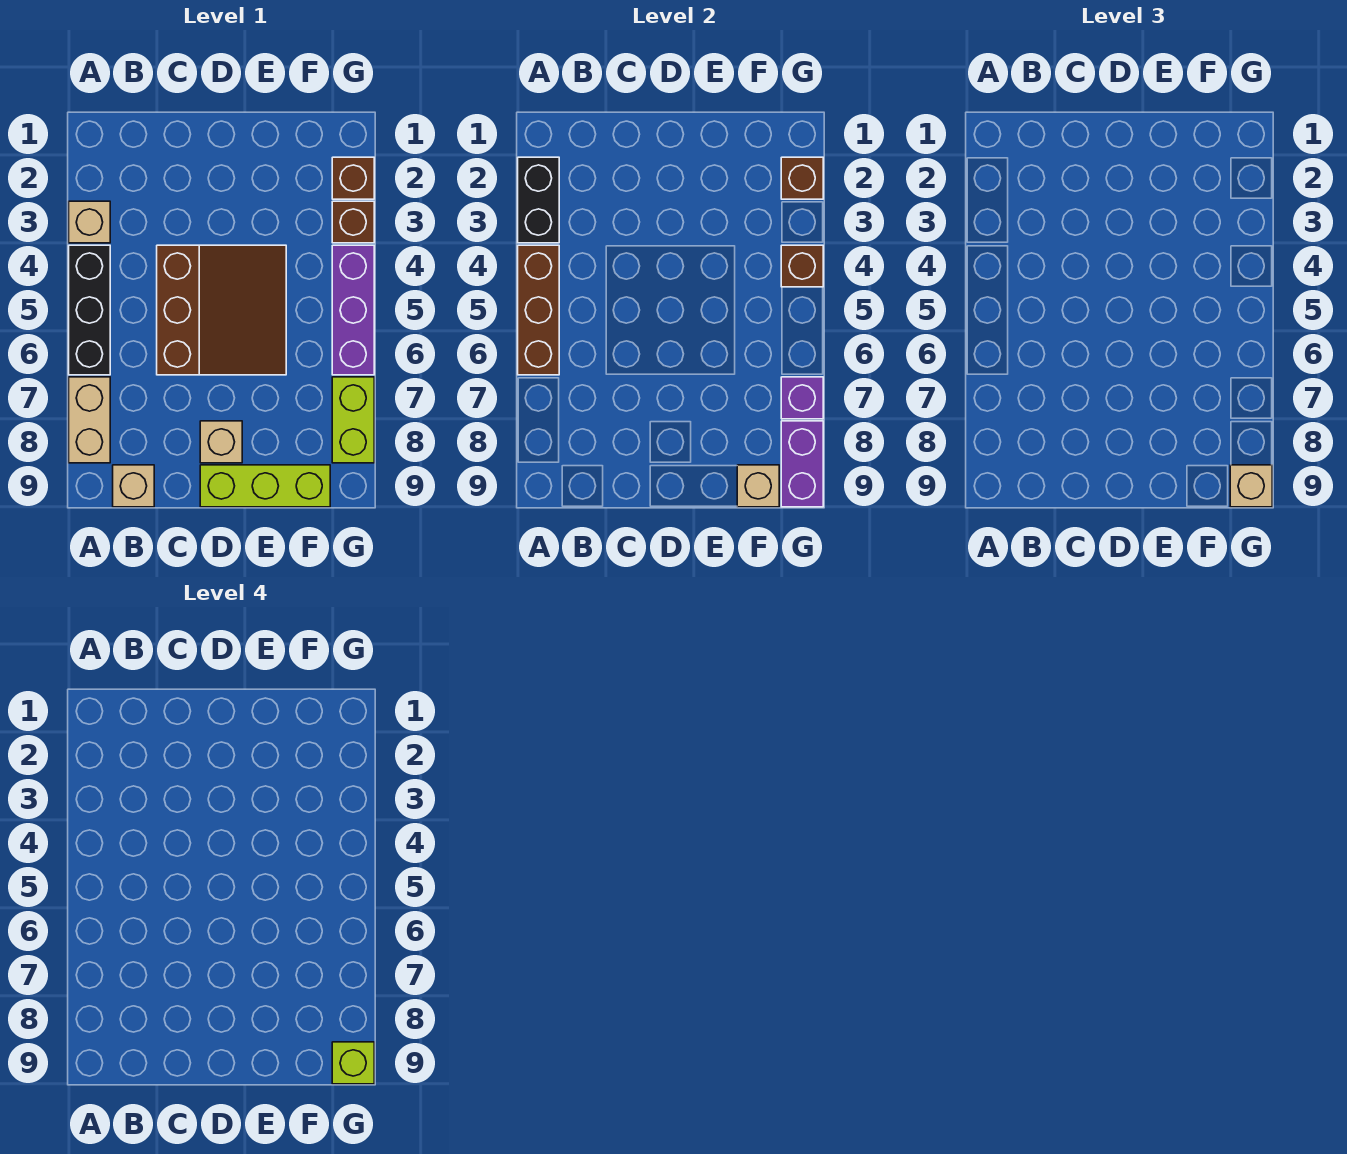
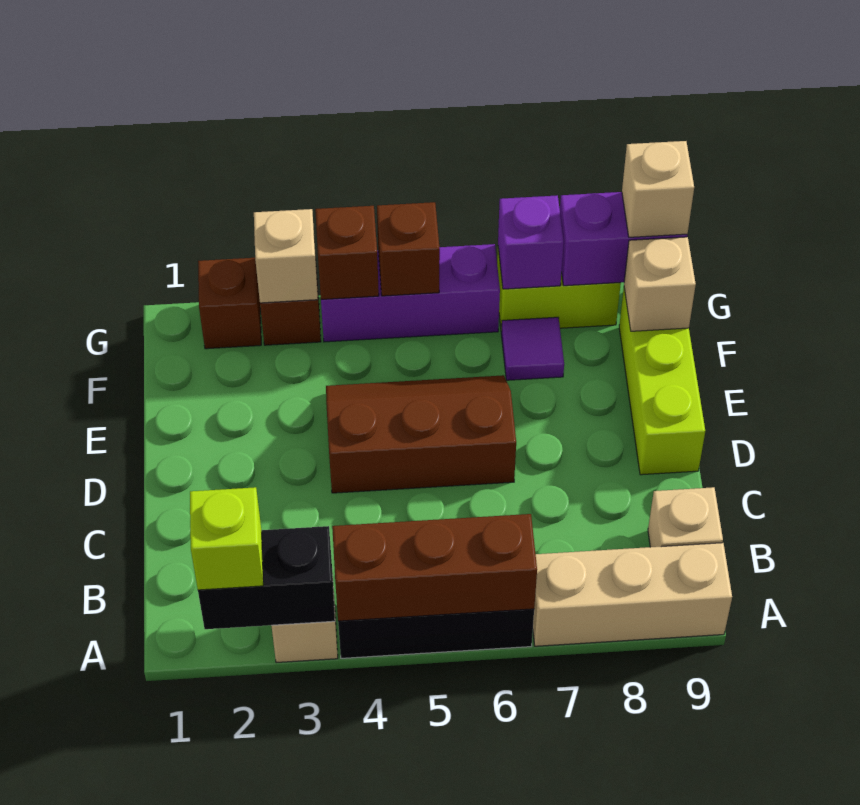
tan brick A7:A8 level 1 -> tan brick A7:A9 level 1
brown slope C4:E6 level 1 top C -> brown slope D4:E6 level 1 top D
tan brick D8 level 1 -> tan brick G3 level 2
none -> purple tile F7 level 1
brown brick G2 level 2 -> brown brick G5 level 2
lime brick G9 level 4 -> lime brick A2 level 3

